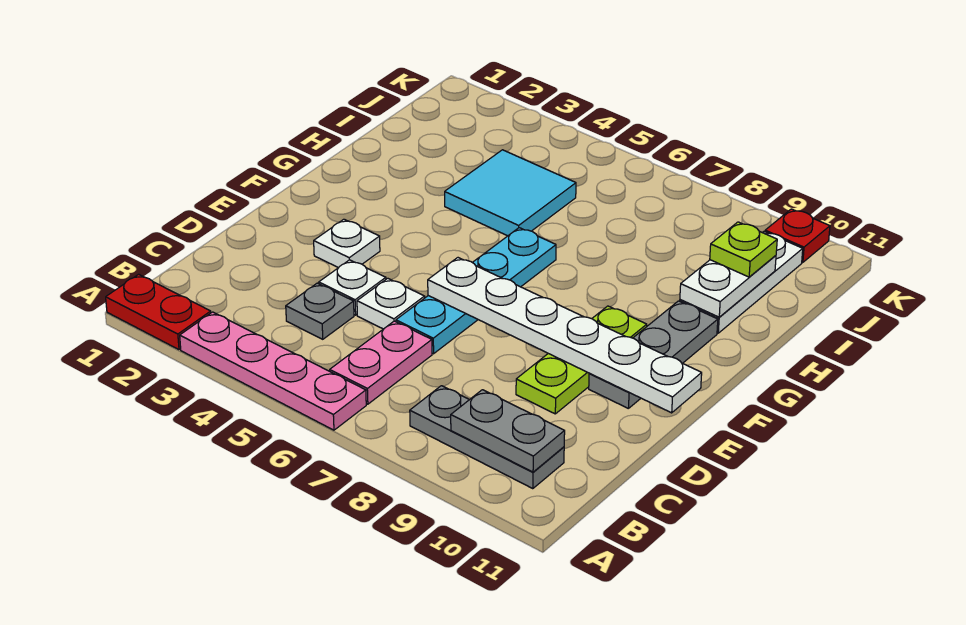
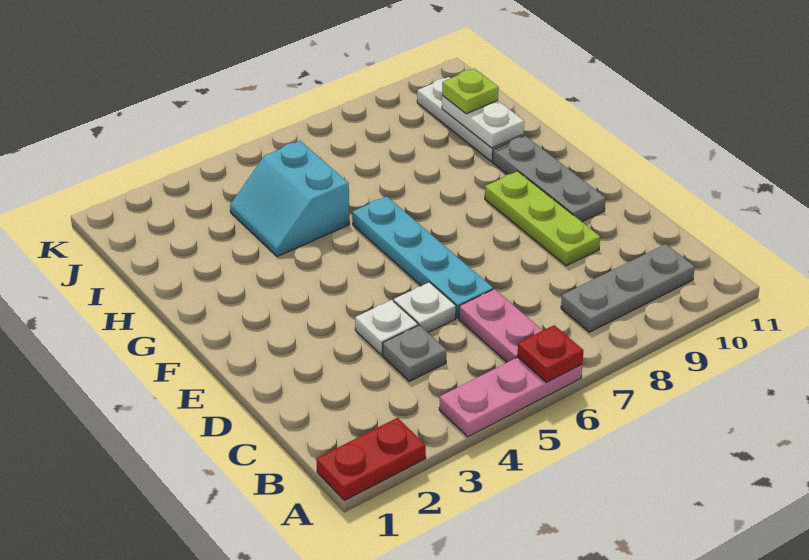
pink plate A3:A6 level 1 -> pink plate A4:A6 level 1
grey plate B9:B10 level 2 -> none
white plate E3 level 1 -> none
white plate E6:E11 level 2 -> none
cyan tile H4:I5 level 1 -> cyan slope H4:I5 level 1 top 5
red plate K10 level 1 -> red plate A6 level 2

